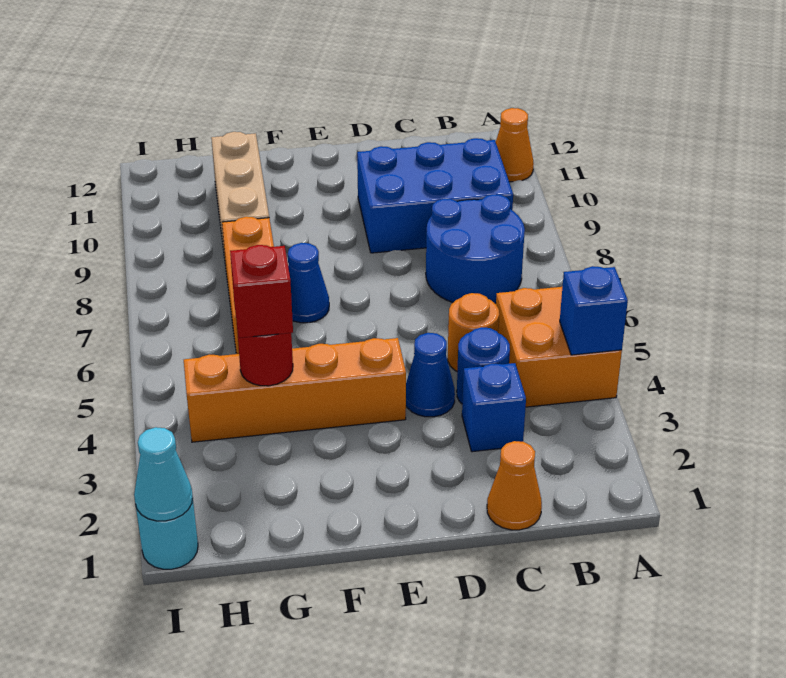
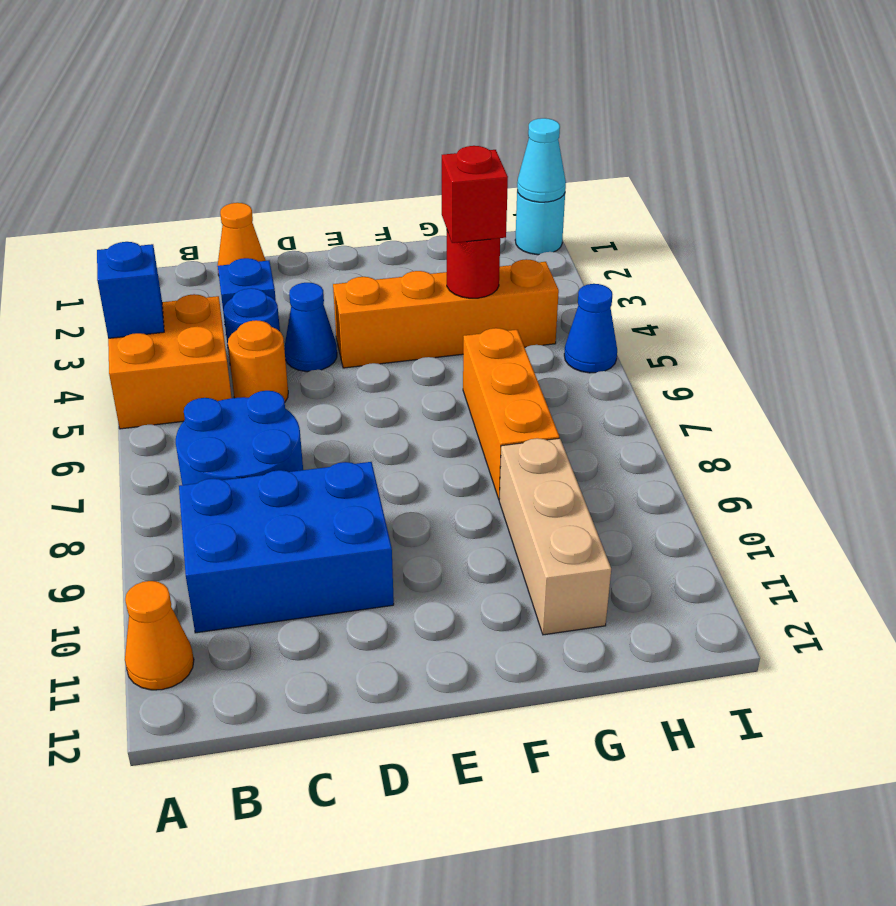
blue cone F7 level 1 -> blue cone I5 level 1

